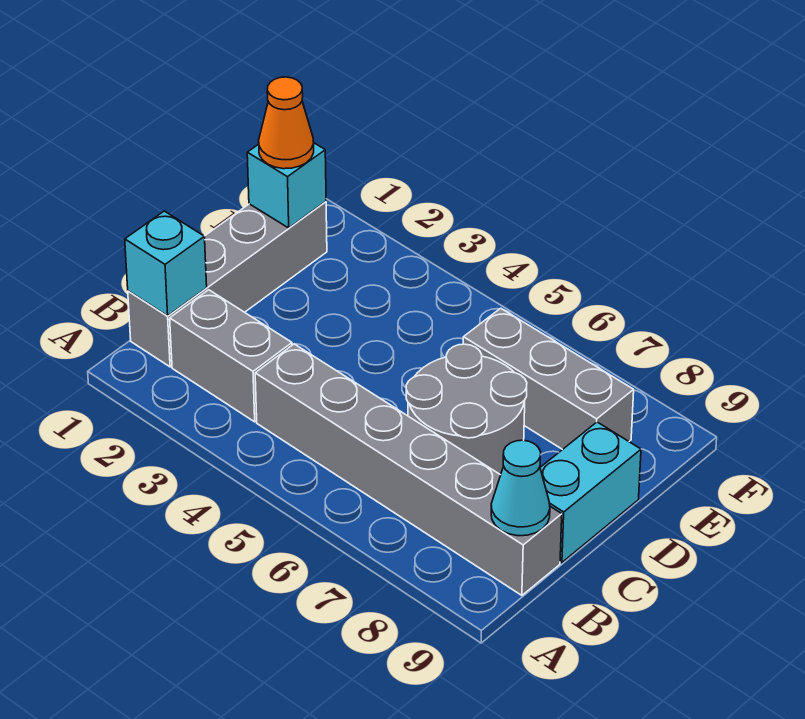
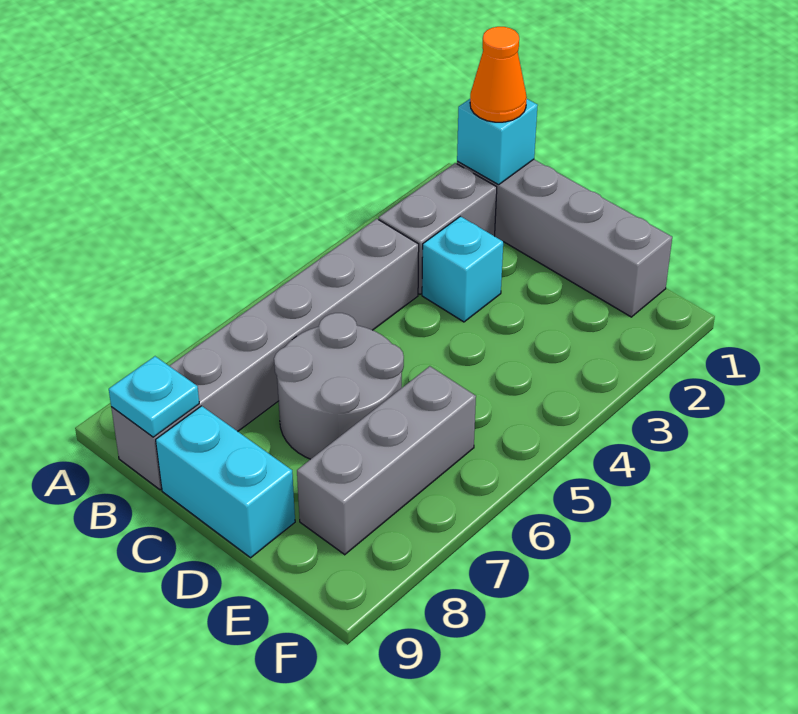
cyan cone B9 level 2 -> cyan plate B9 level 2
cyan brick E1 level 2 -> cyan brick C3 level 1
orange cone E1 level 3 -> orange cone B1 level 3

